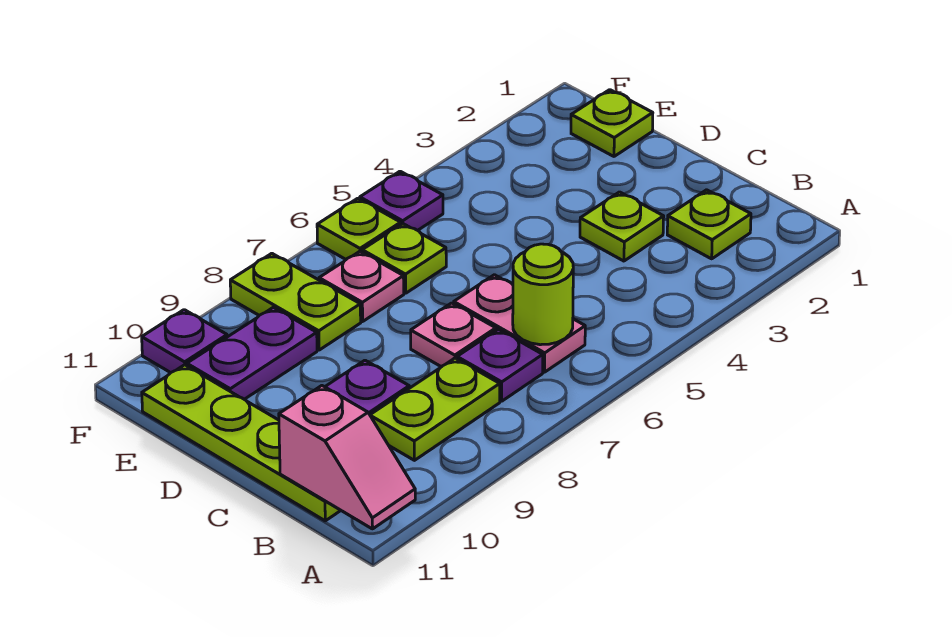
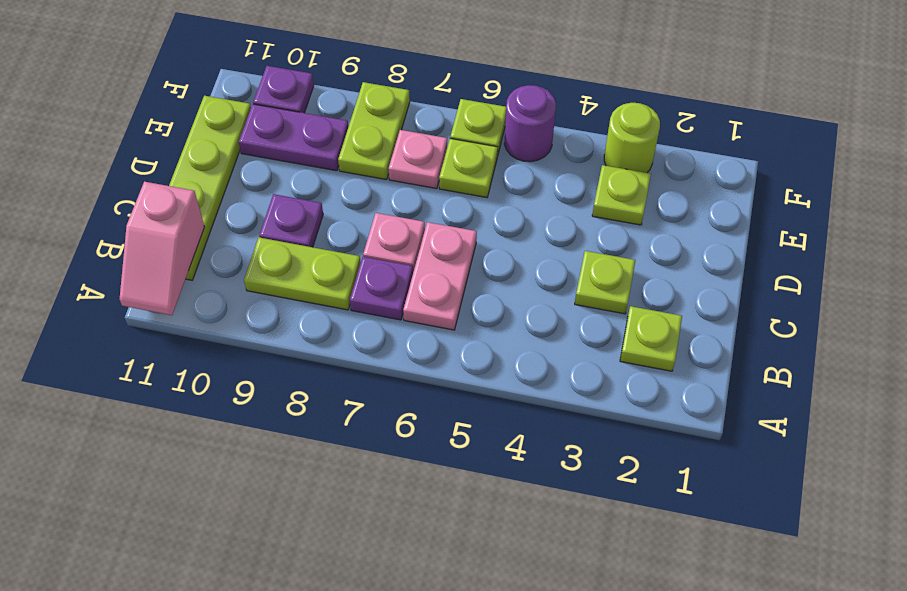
lime round brick B6 level 2 -> lime round brick F3 level 1
lime plate E1 level 1 -> lime plate E3 level 1
purple plate F5 level 1 -> purple round brick F5 level 1

